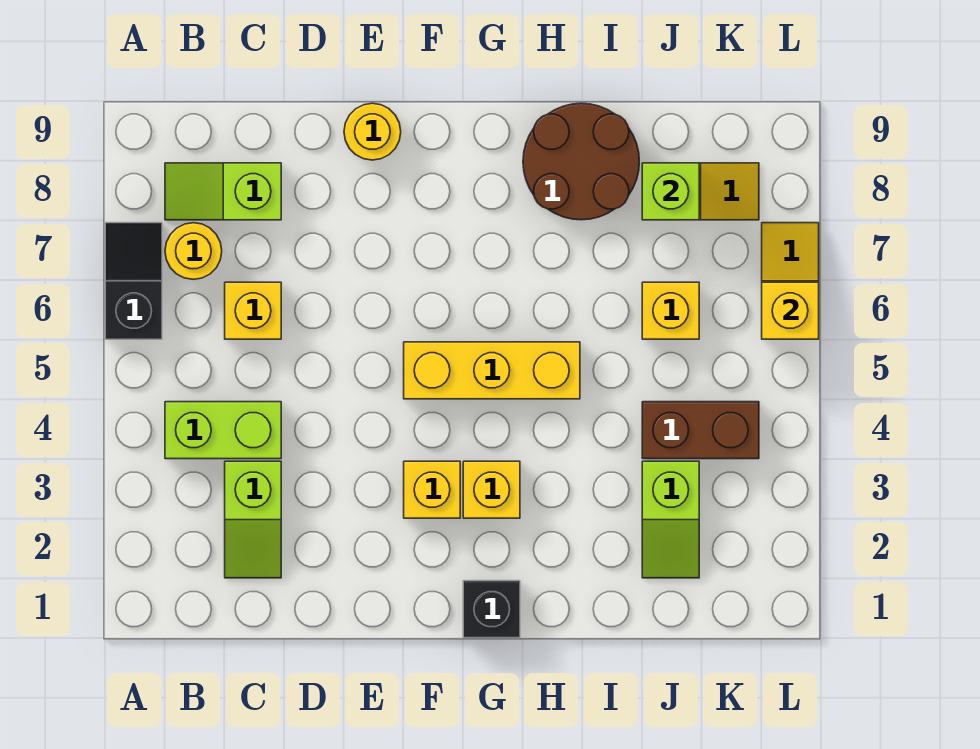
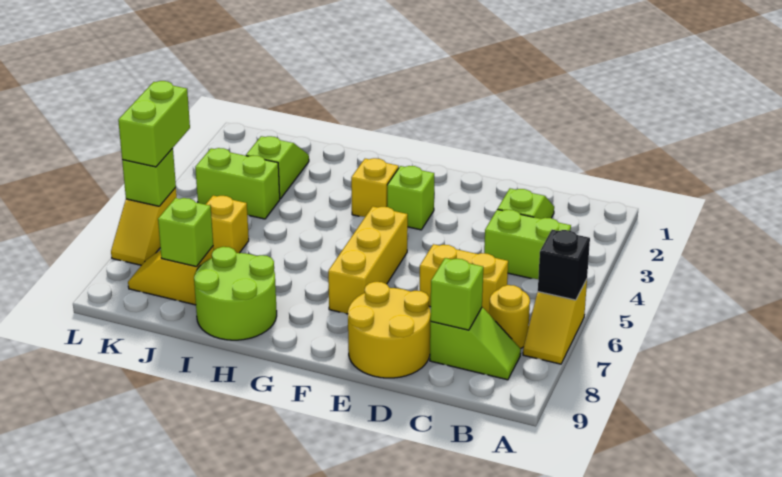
black slope A6:A7 level 1 top 6 -> yellow slope A6:A7 level 1 top 6
yellow brick C6 level 1 -> yellow brick C6:D6 level 1
none -> lime brick C8 level 2
yellow round brick E9 level 1 -> yellow round brick D8:E9 level 1
yellow brick F3 level 1 -> lime brick F3 level 1
yellow brick F5:H5 level 1 -> yellow brick F5:F7 level 1
black brick G1 level 1 -> black brick A6 level 2
brown round brick H8:I9 level 1 -> lime round brick H8:I9 level 1
brown brick J4:K4 level 1 -> lime brick J4:K4 level 1
none -> lime brick L5:L6 level 3
yellow brick L6 level 2 -> lime brick L6 level 2

